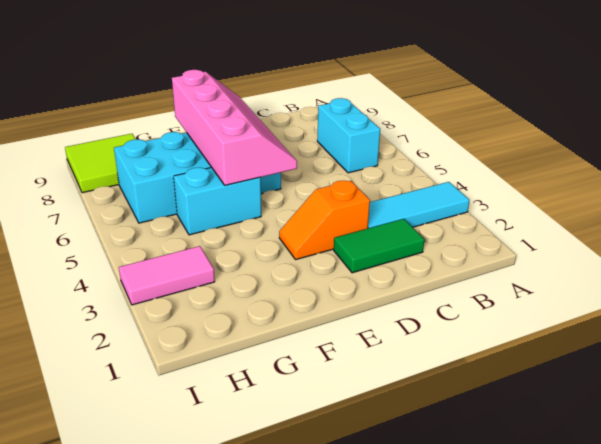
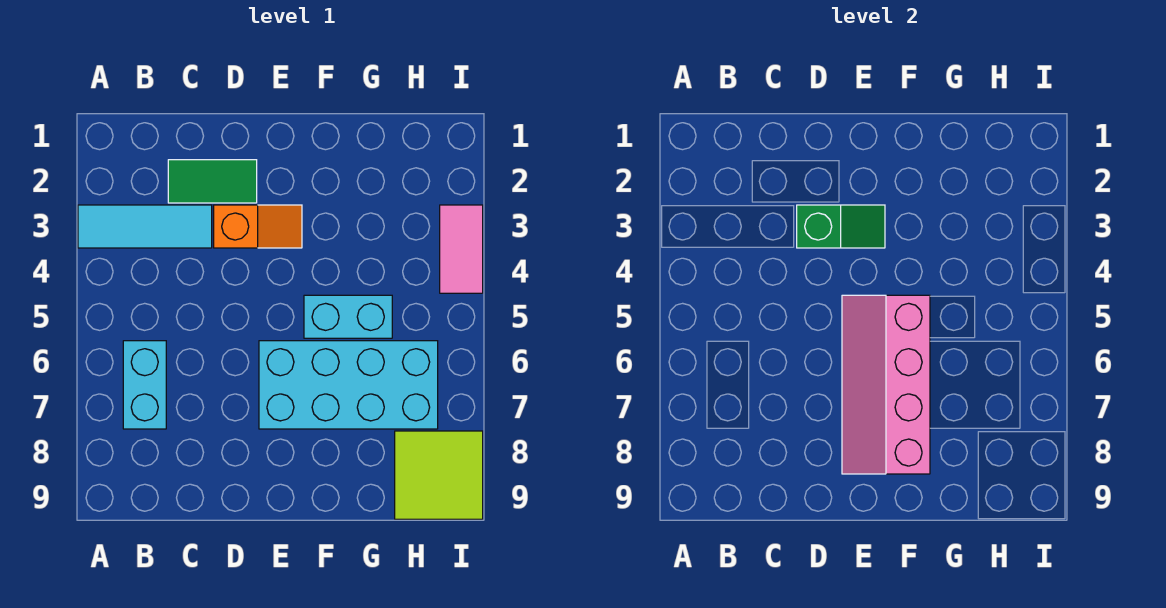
none -> green slope D3:E3 level 2 top D
pink tile H3:I3 level 1 -> pink tile I3:I4 level 1

